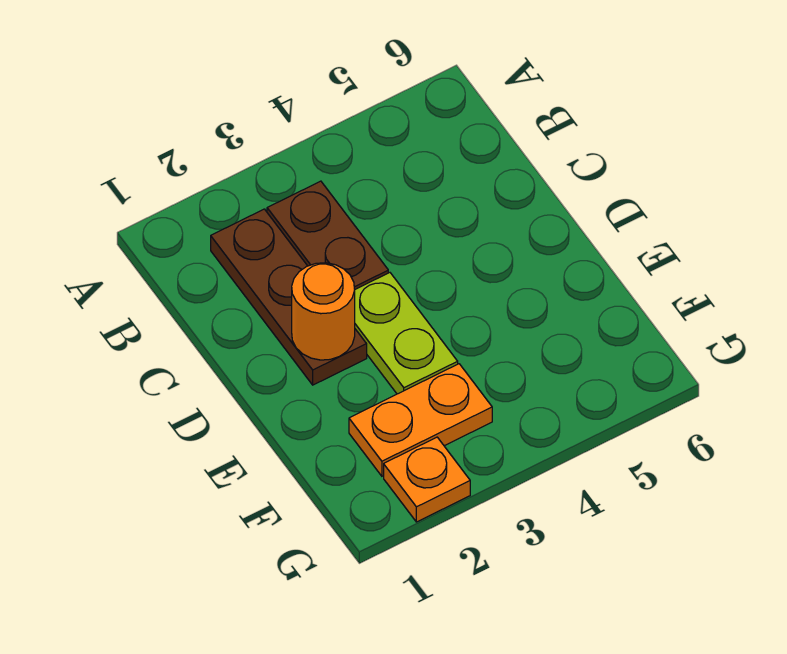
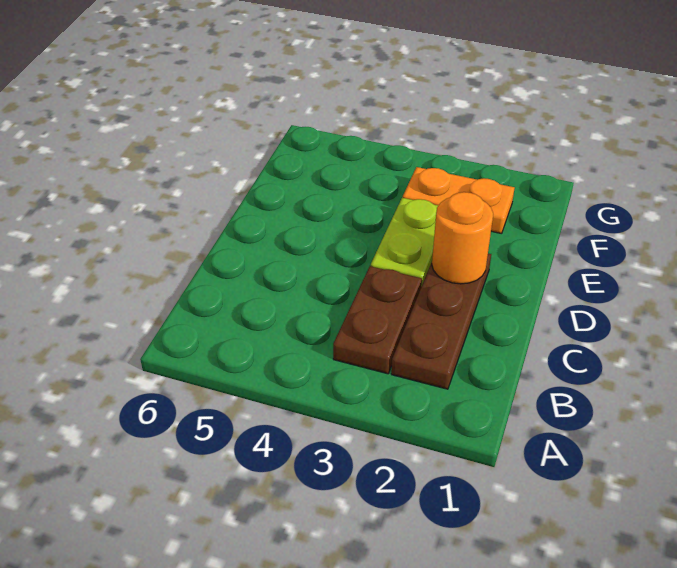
orange plate G2 level 1 -> none

